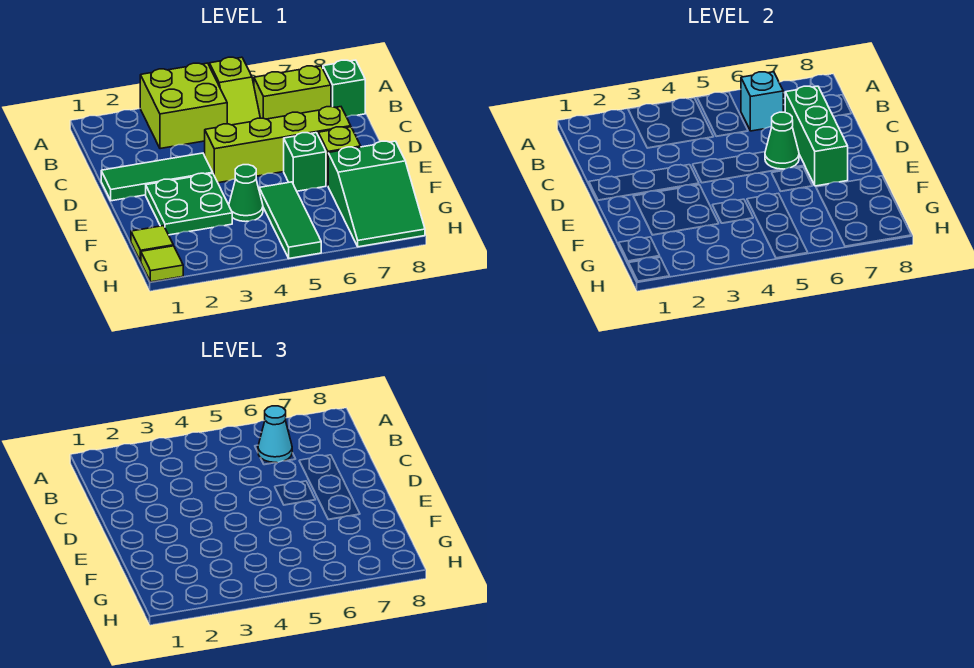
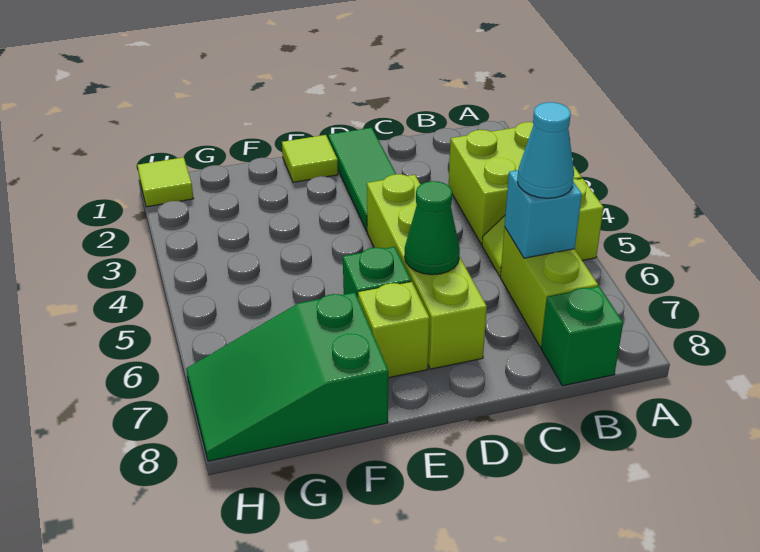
green brick C7:E7 level 2 -> none
green plate E2:F3 level 1 -> none
green cone F4 level 1 -> none
green tile F5:H5 level 1 -> none
lime tile G1 level 1 -> lime tile E1 level 1

